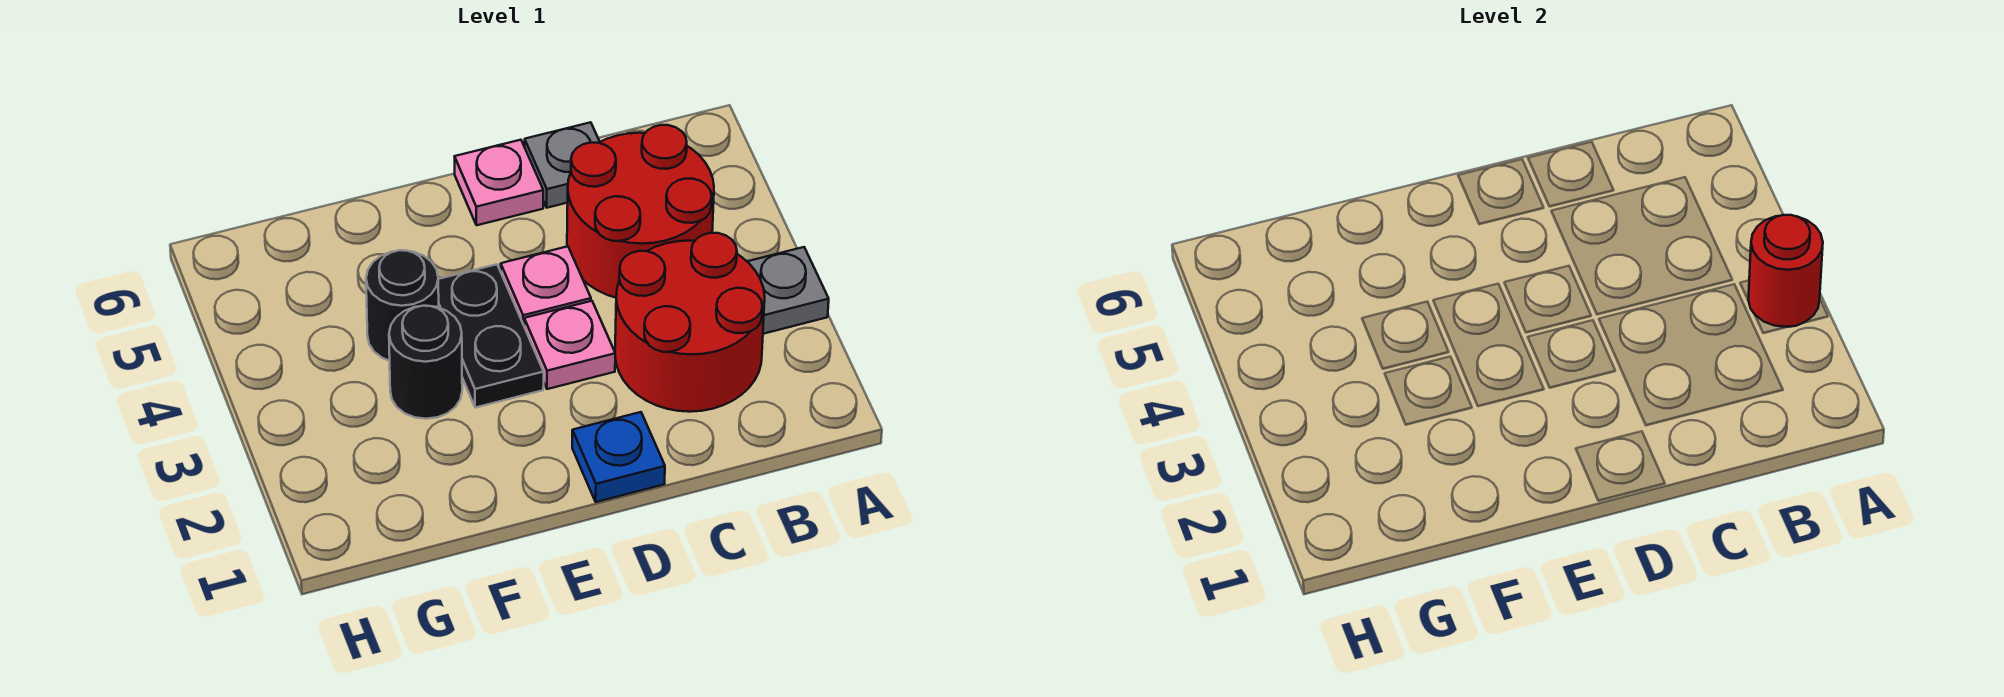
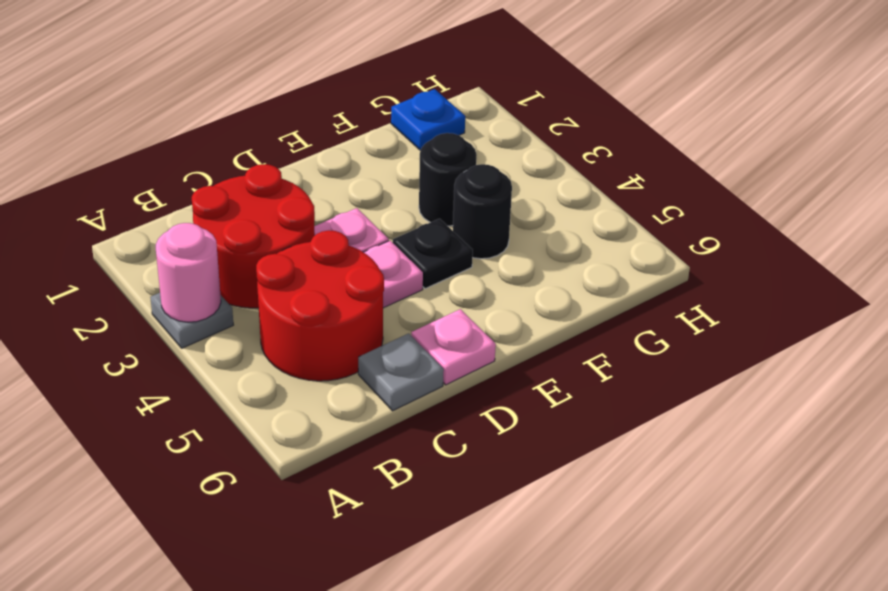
red round brick A3 level 2 -> pink round brick A3 level 2
blue plate D1 level 1 -> blue plate G1 level 1
black plate E3:E4 level 1 -> black plate E4 level 1

